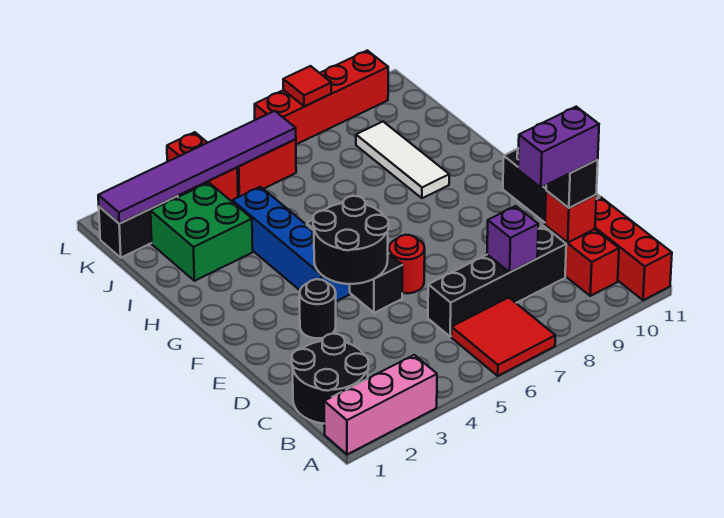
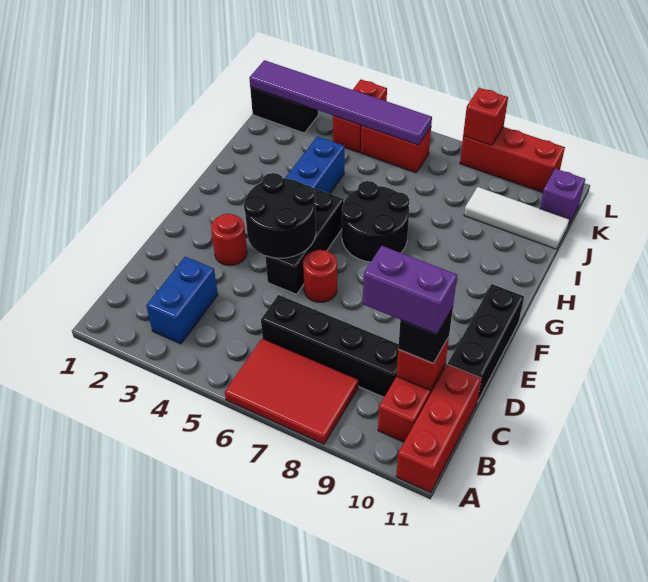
pink brick A1:A3 level 1 -> none
red tile A6:B7 level 1 -> red tile A6:B8 level 1
black round brick B1:C2 level 1 -> black round brick G6:H7 level 1
none -> blue brick B3:C3 level 1
purple brick C8 level 2 -> purple brick K11 level 1
black round brick E3 level 1 -> red round brick E3 level 1
white tile H9:J9 level 1 -> white tile J9:J11 level 1
green brick I2:J3 level 1 -> none
red brick L7:L10 level 1 -> red brick L8:L10 level 1
red tile L8 level 2 -> red brick L8 level 2

